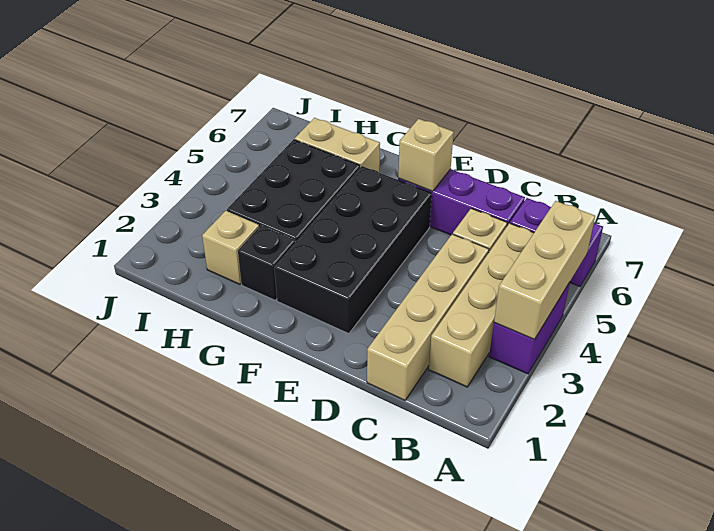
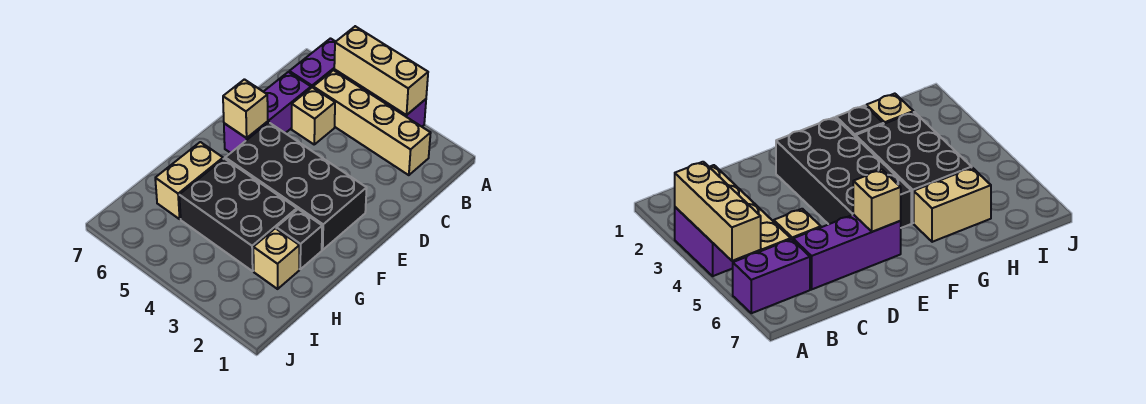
tan brick C1:C4 level 1 -> none

